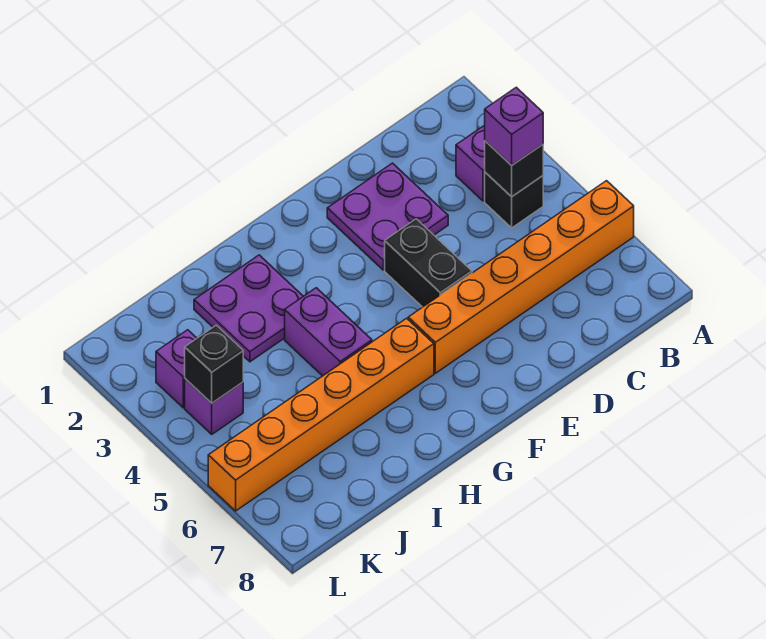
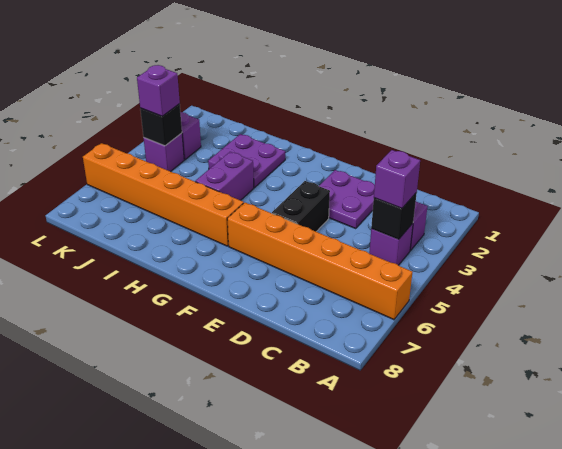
black brick B4 level 1 -> purple brick B4 level 1
none -> purple brick K4 level 3

